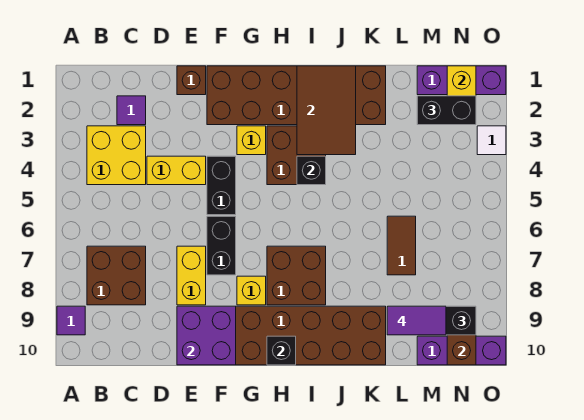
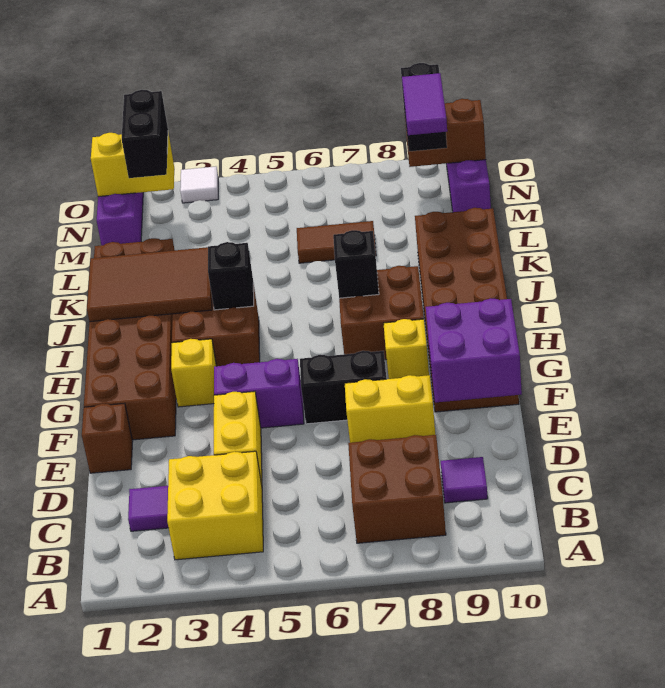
purple tile A9 level 1 -> purple tile C9 level 1
black brick F4:F5 level 1 -> purple brick F4:F5 level 1
black brick H10 level 2 -> black brick I7 level 2

